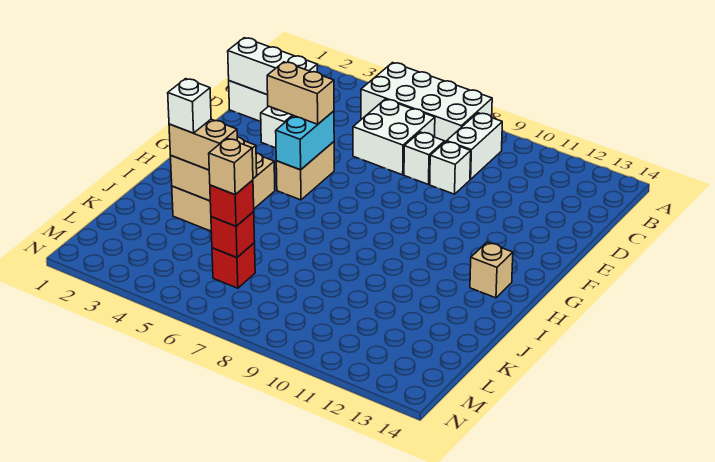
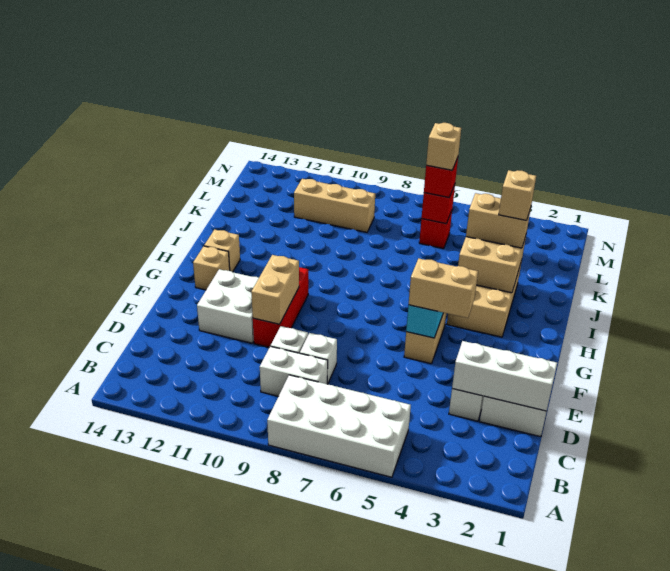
white brick B9:C9 level 1 -> white brick C8:C9 level 1
white brick C6:D7 level 1 -> white brick E11:F12 level 1
none -> red brick E10:G10 level 1
none -> tan brick E10:F10 level 2
none -> tan brick G13 level 1
white brick J3 level 4 -> tan brick J3 level 4
none -> tan brick L9:L11 level 1

